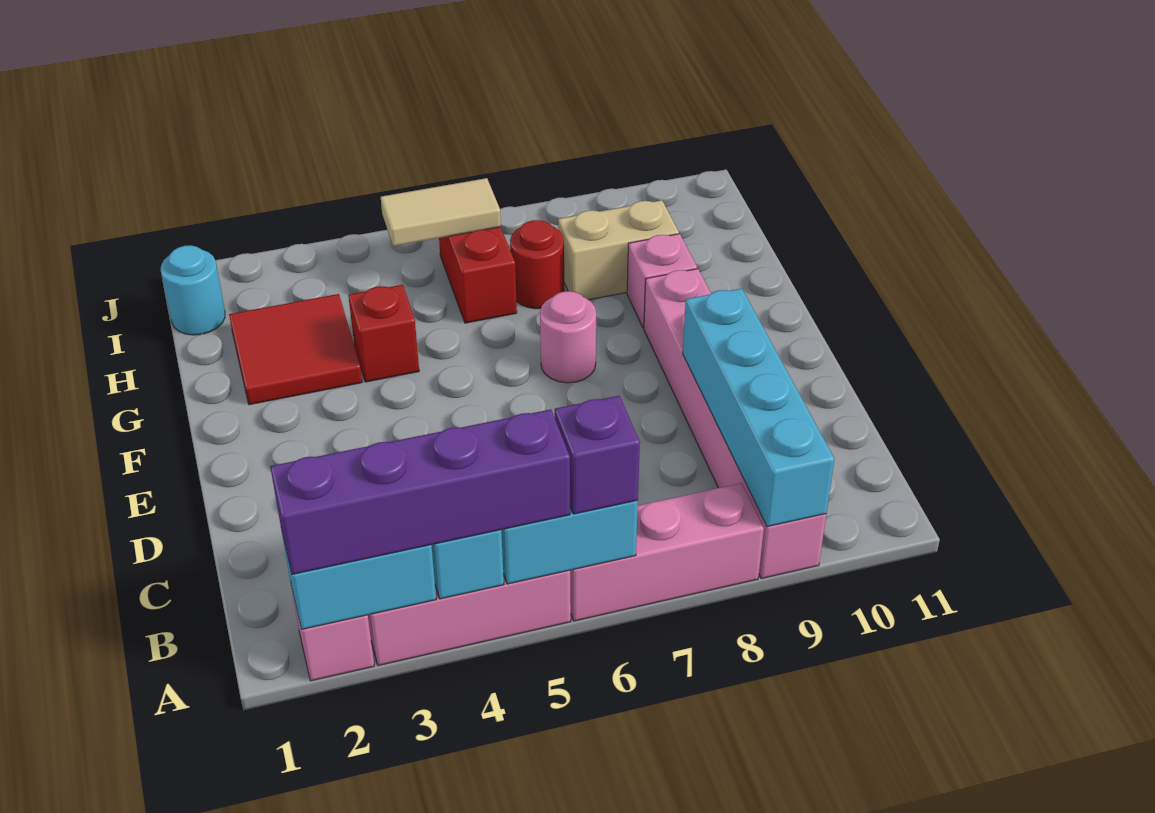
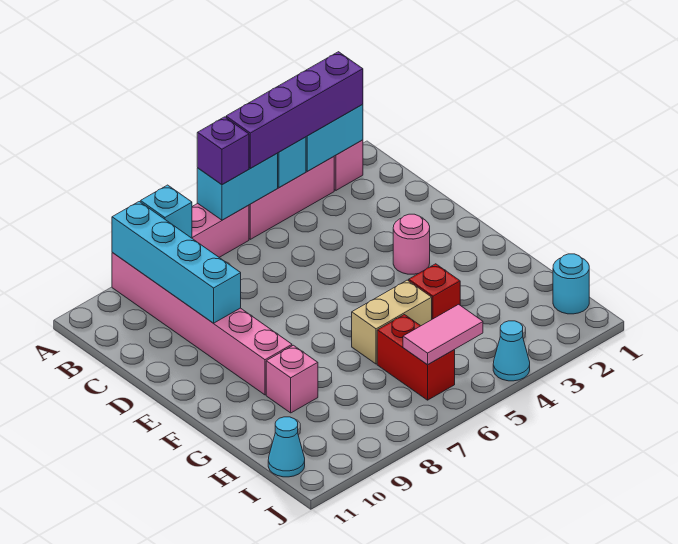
none -> cyan brick A8 level 2
pink round brick F7 level 1 -> pink round brick E3 level 1
red tile G2:H3 level 1 -> none
red round brick H7 level 1 -> none
tan brick H8:H9 level 1 -> tan brick G5:G6 level 1
tan tile I5:I6 level 2 -> pink tile I5:I6 level 2
none -> cyan cone I11 level 1
none -> cyan cone J4 level 1

